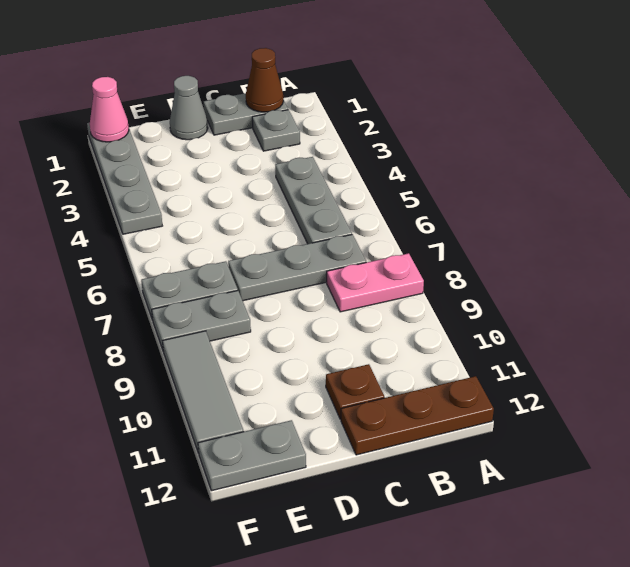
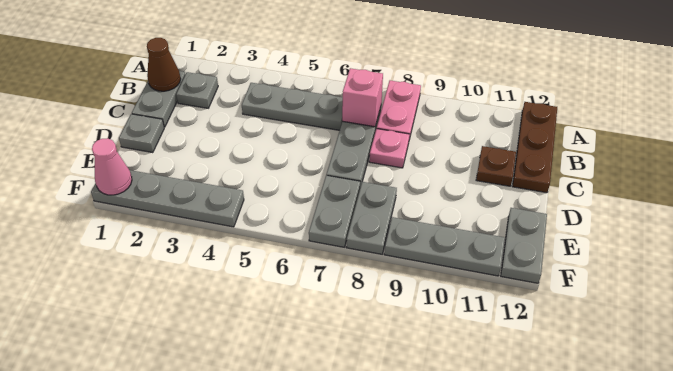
none -> pink brick B7 level 2
none -> pink plate C8 level 1
grey cone D1 level 1 -> grey plate D1 level 1
grey tile F9:F11 level 1 -> grey plate F9:F11 level 1

